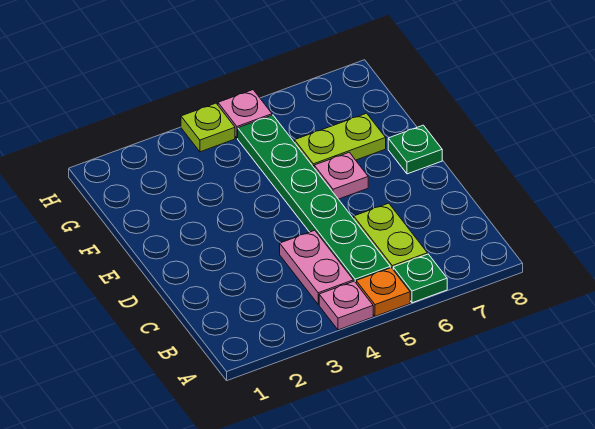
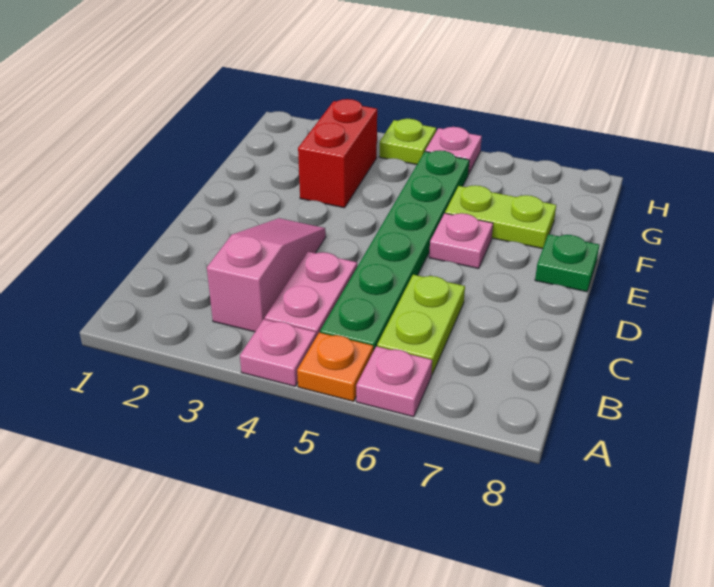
green plate A6 level 1 -> pink plate A6 level 1
none -> pink slope B3:D3 level 1 top B
none -> red brick F3:G3 level 1

